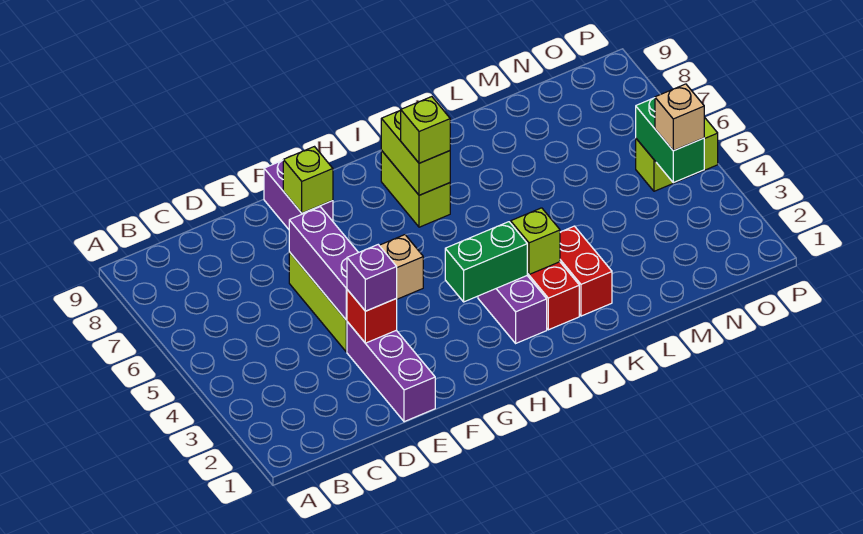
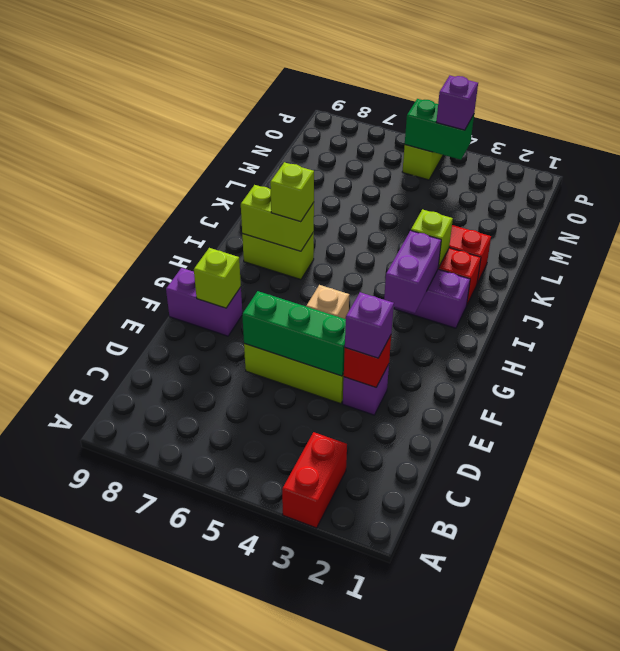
none -> red brick A3:B3 level 1
purple brick E1:E3 level 1 -> purple brick E3 level 1
purple brick E4:E6 level 2 -> green brick E4:E6 level 2
green brick H3:I3 level 2 -> purple brick H3:I3 level 2
tan brick O4 level 3 -> purple brick O4 level 3

